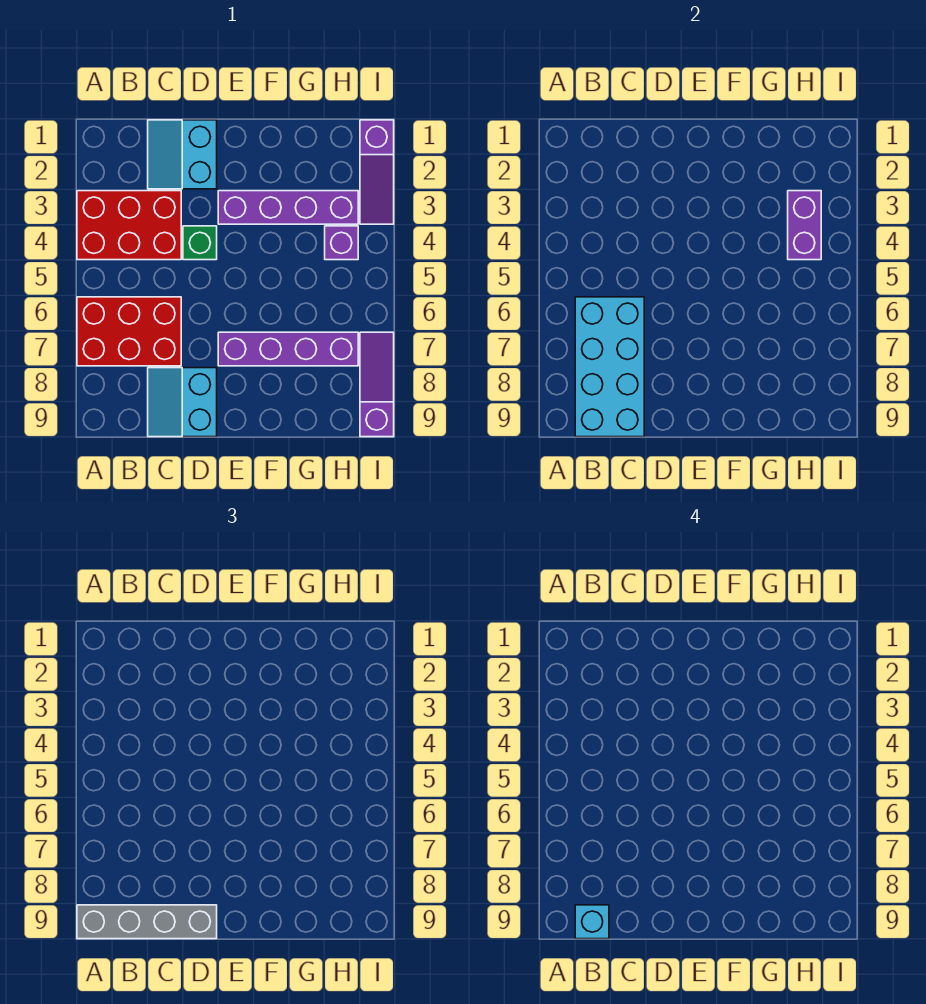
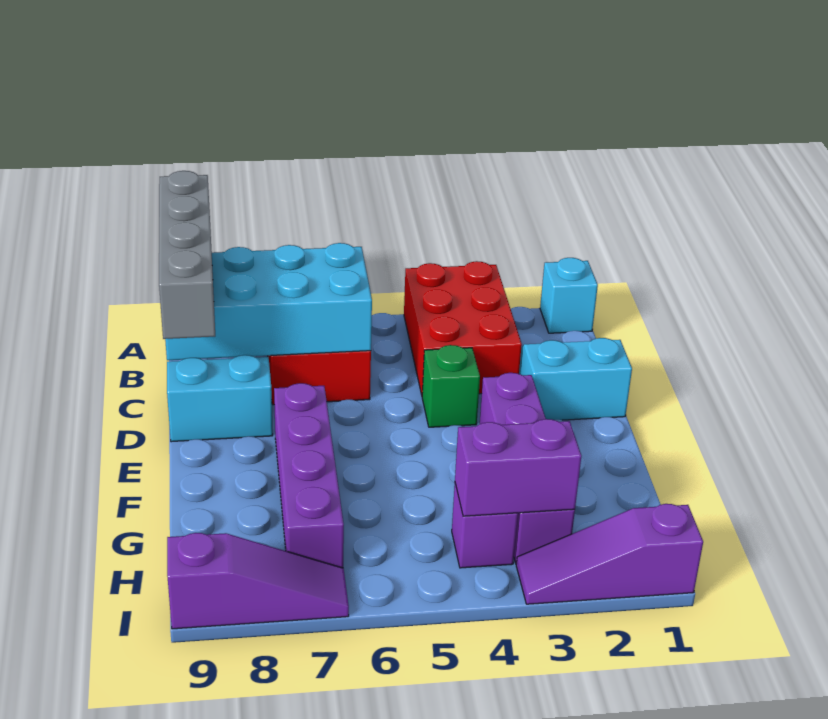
cyan brick B9 level 4 -> cyan brick A1 level 1

